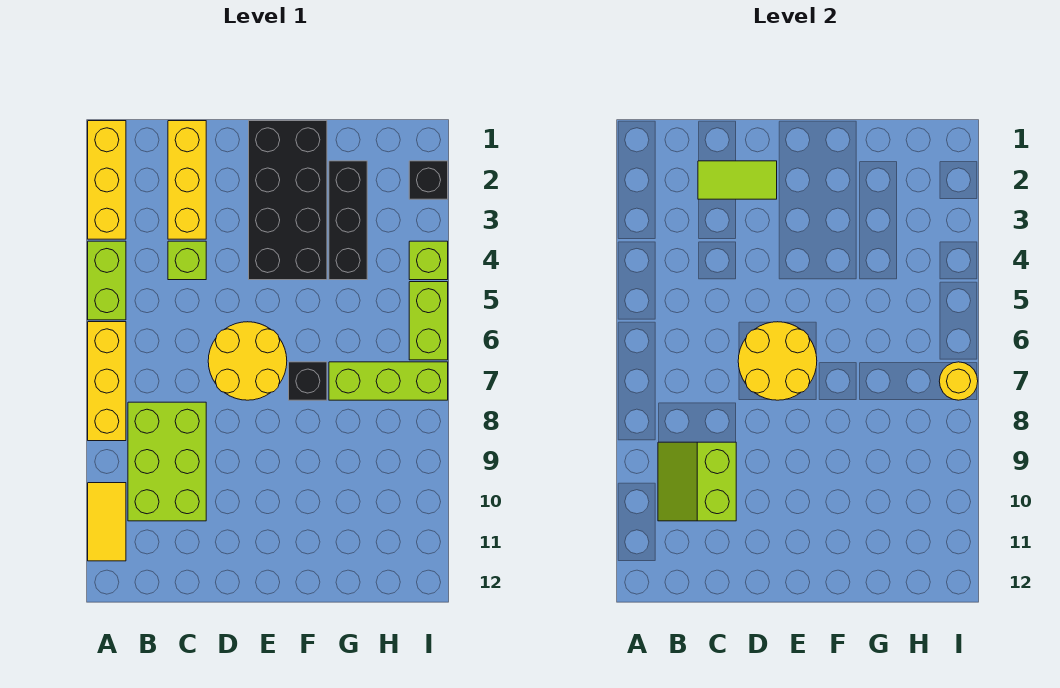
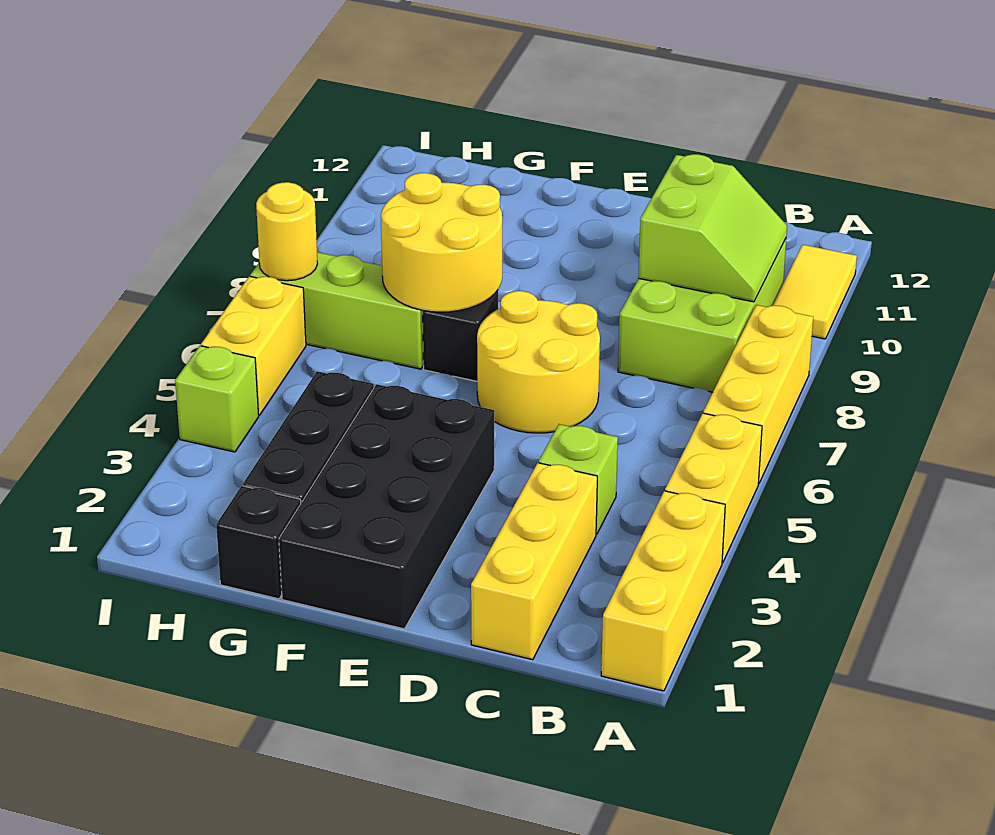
lime brick A4:A5 level 1 -> yellow brick A4:A5 level 1
lime tile C2:D2 level 2 -> none
yellow round brick D6:E7 level 2 -> yellow round brick F7:G8 level 2
black brick I2 level 1 -> black brick G1 level 1
lime brick I5:I6 level 1 -> yellow brick I5:I6 level 1

